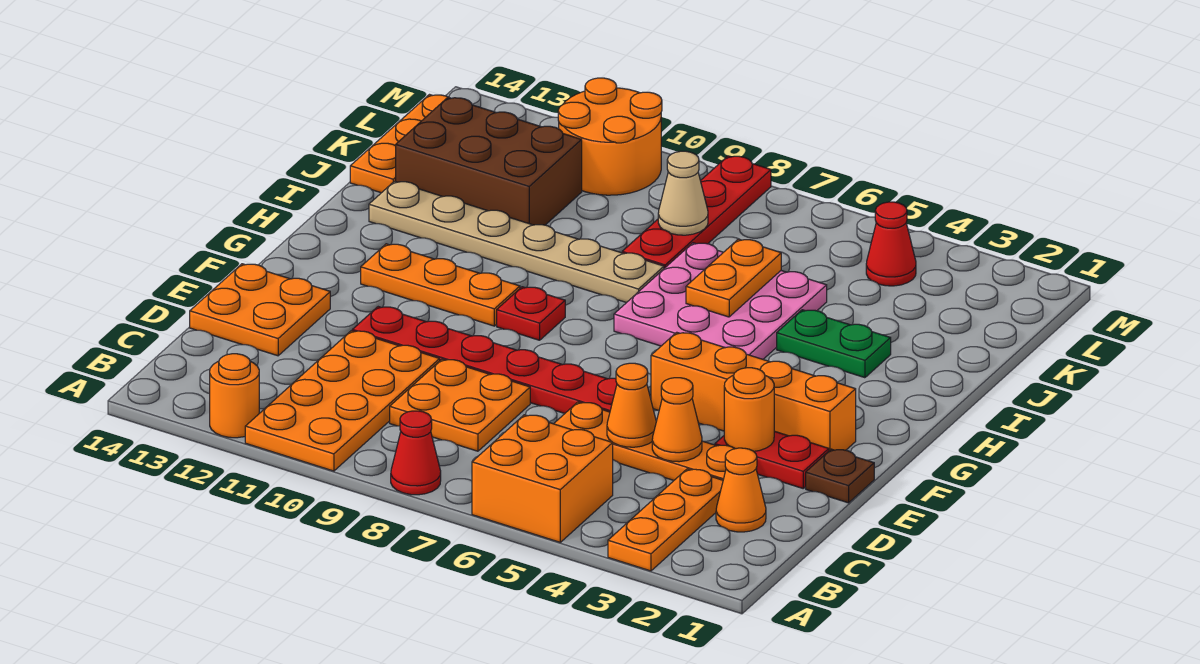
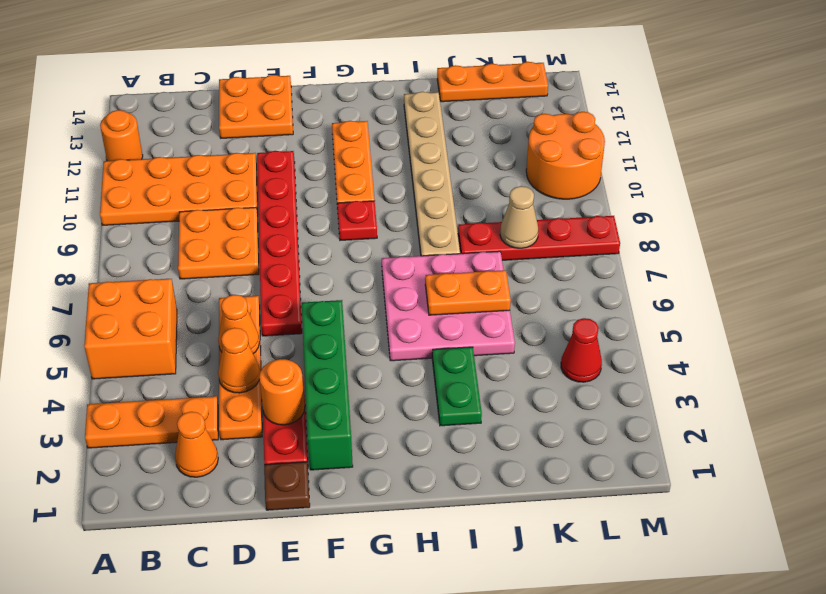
red cone A8 level 1 -> none
orange brick F2:F5 level 1 -> green brick F2:F5 level 1
brown brick J11:K13 level 1 -> none

